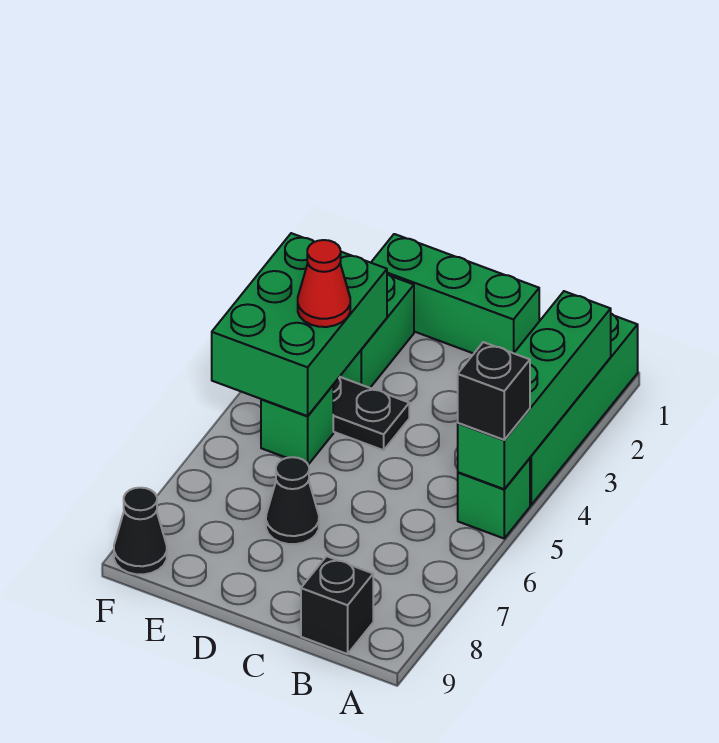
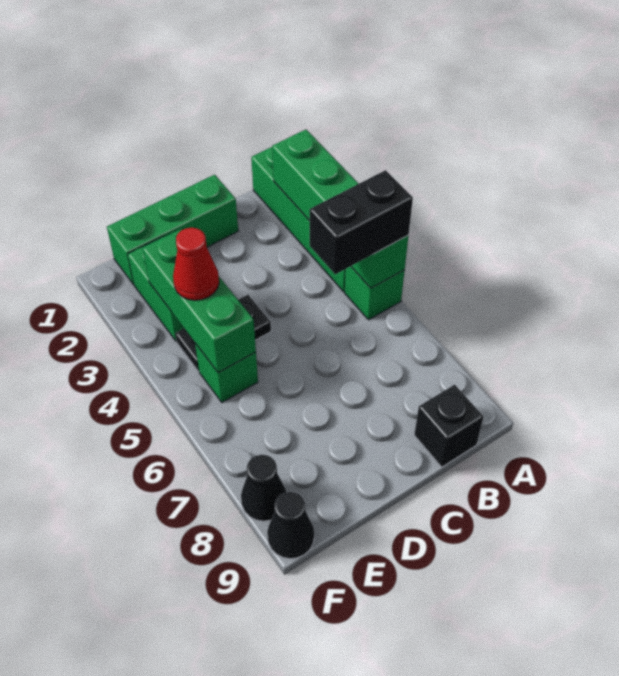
black brick A5 level 3 -> black brick A5:B5 level 3
black cone D7 level 1 -> black cone F8 level 1
green brick E3:F5 level 2 -> green brick E3:E5 level 2

